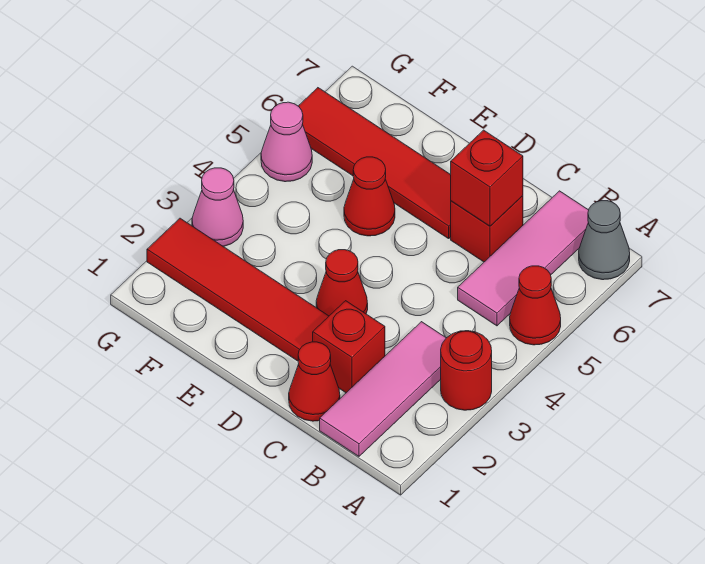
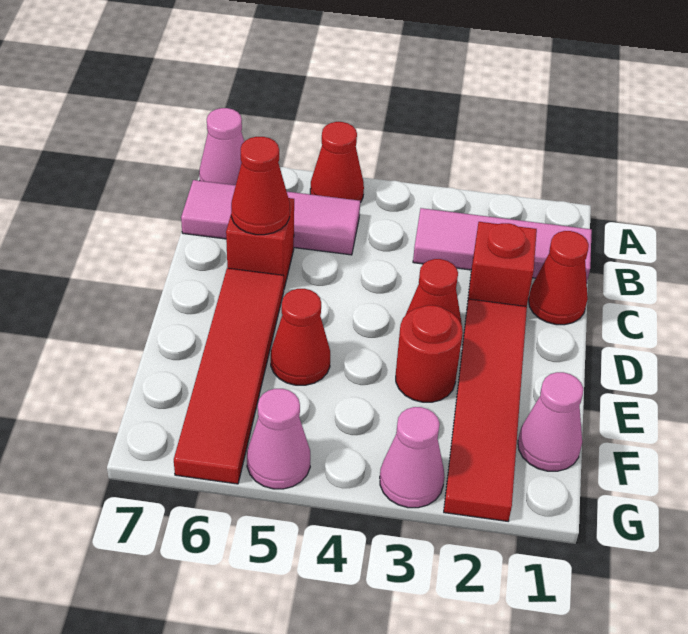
red round brick A3 level 1 -> red round brick E3 level 1
grey cone A7 level 1 -> pink cone A7 level 1
red brick C6 level 2 -> red cone C6 level 2
none -> pink cone F1 level 1

